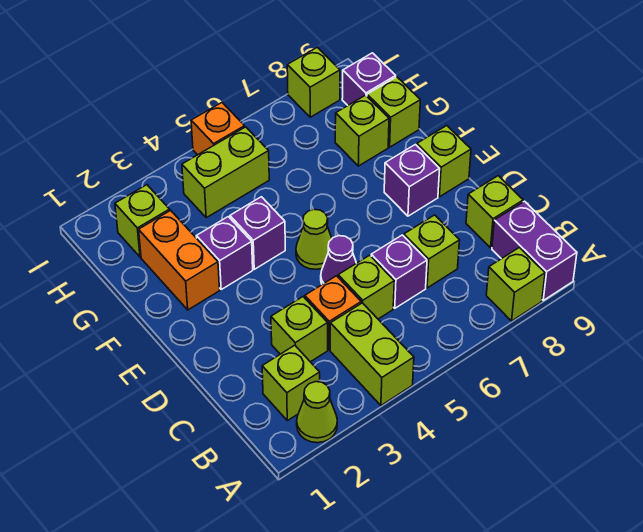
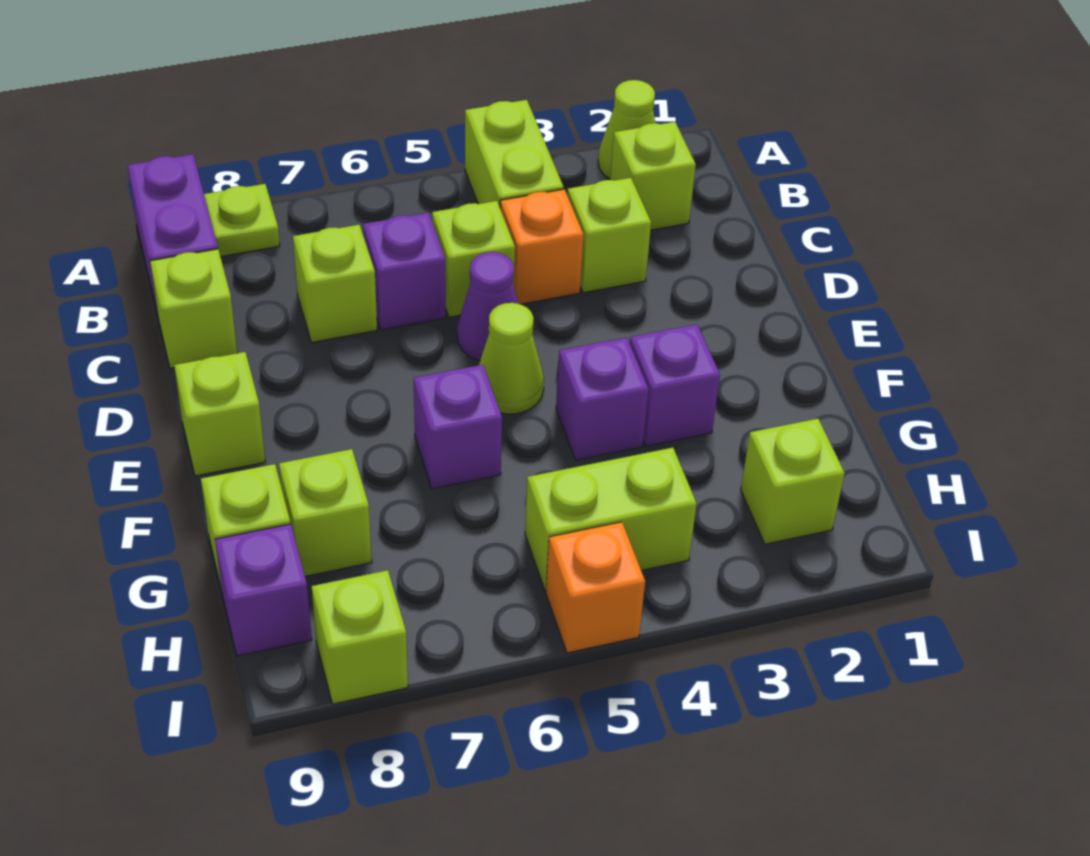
lime brick A8 level 1 -> lime plate A8 level 1
purple brick E8 level 1 -> purple brick F6 level 1
orange brick F2:G2 level 1 -> none

